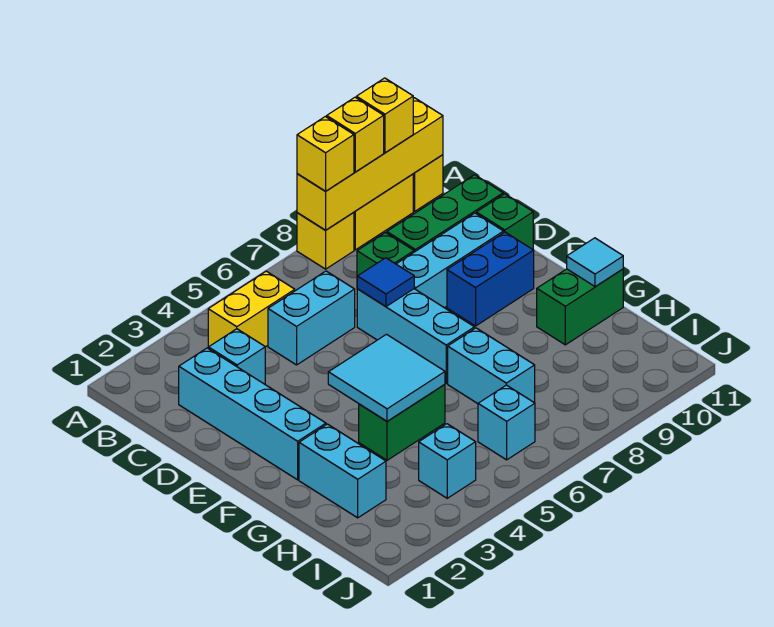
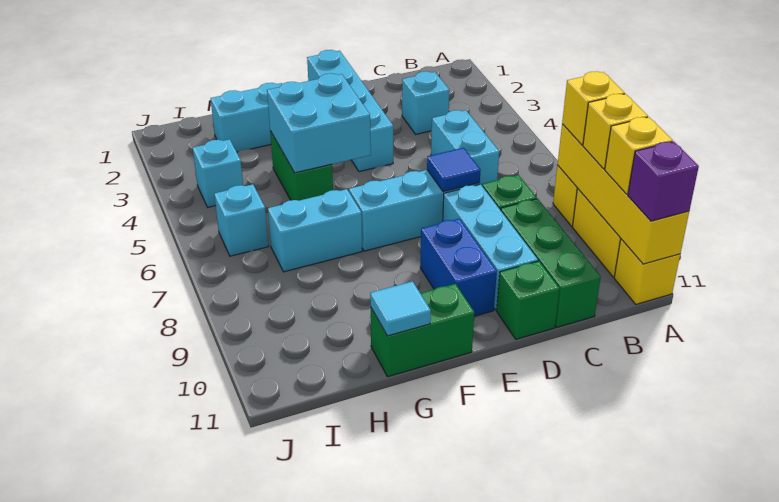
none -> purple brick A11 level 3
yellow brick B4:B5 level 1 -> none
cyan brick C2:F2 level 1 -> cyan brick E1:E4 level 1
cyan tile F4:G5 level 2 -> cyan brick F4:G5 level 2
green brick G10:G11 level 1 -> green brick F11:G11 level 1

